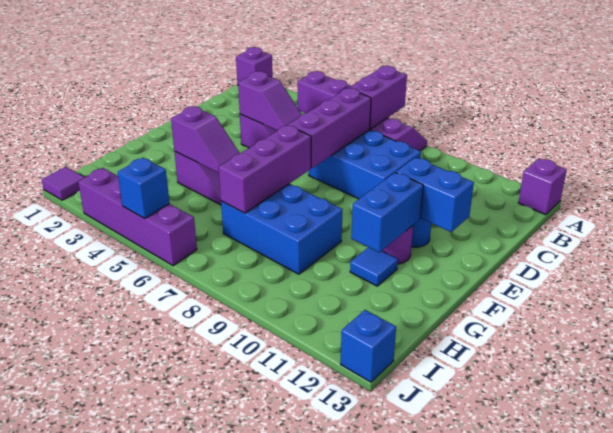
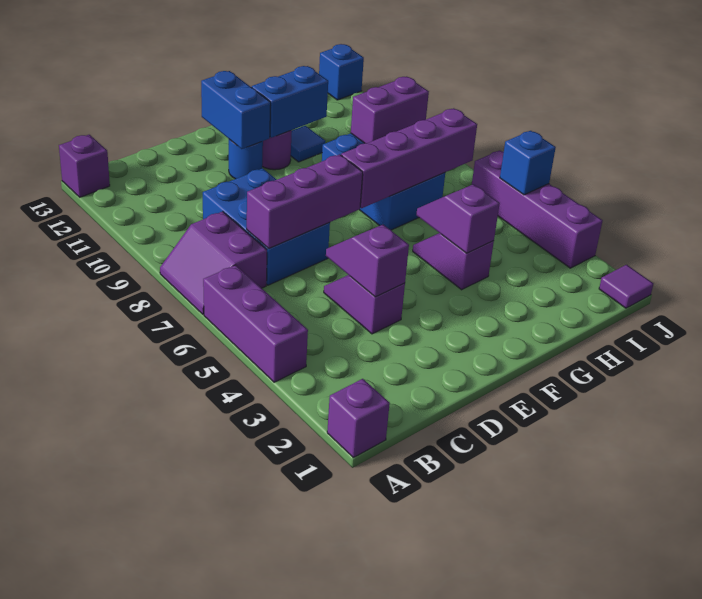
purple brick A7:B7 level 2 -> purple brick H9:I9 level 2
purple brick F7:H7 level 2 -> purple brick F7:I7 level 2

